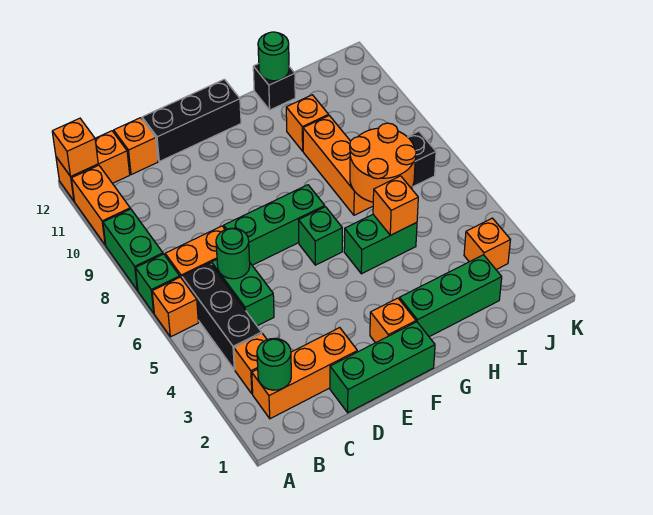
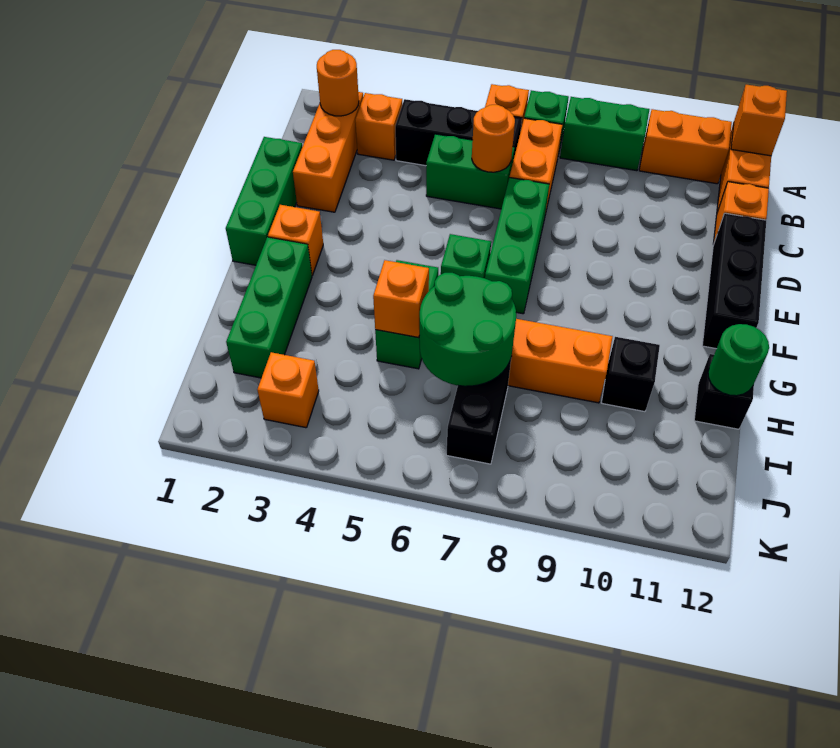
green round brick B2 level 2 -> orange round brick B2 level 2
green round brick C6 level 2 -> orange round brick C6 level 2
orange round brick H6:I7 level 2 -> green round brick H6:I7 level 2
orange brick H10 level 1 -> black brick H10 level 1

